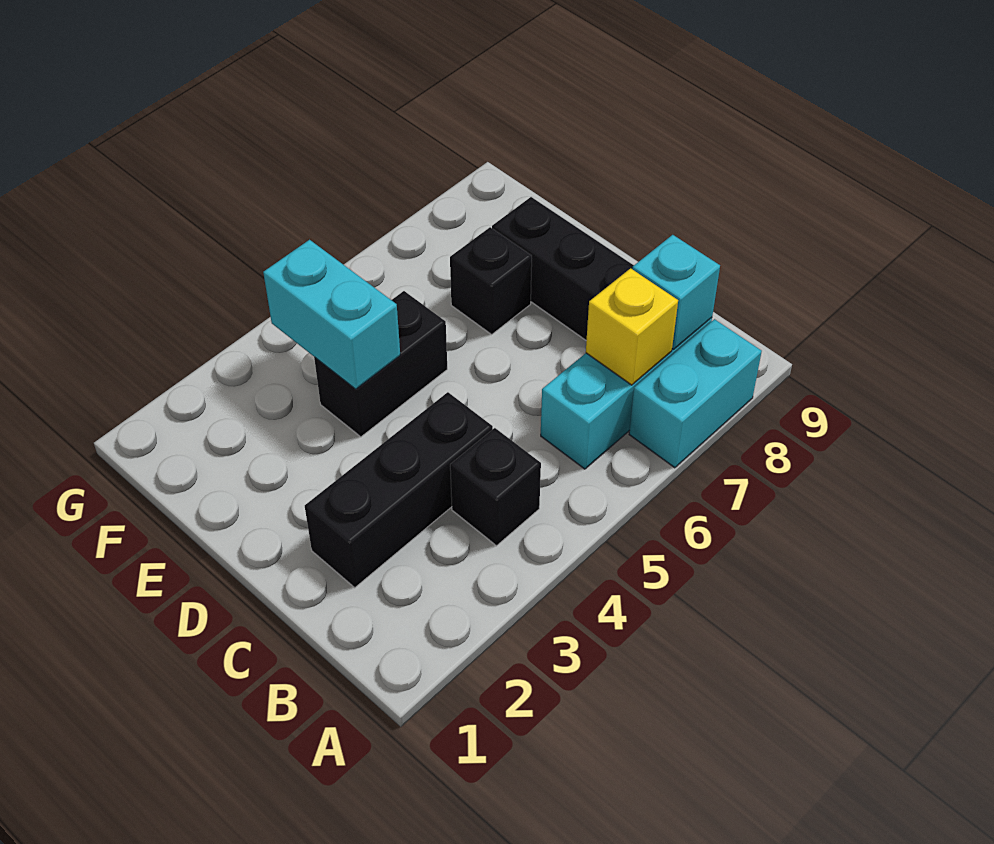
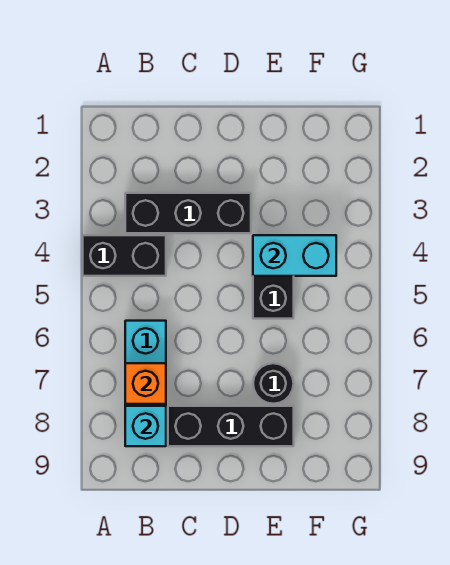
cyan brick A7:A8 level 1 -> none
black brick B4 level 1 -> black brick A4:B4 level 1
yellow brick B7 level 2 -> orange brick B7 level 2
black brick C2:C4 level 1 -> black brick B3:D3 level 1
black brick E7 level 1 -> black round brick E7 level 1

